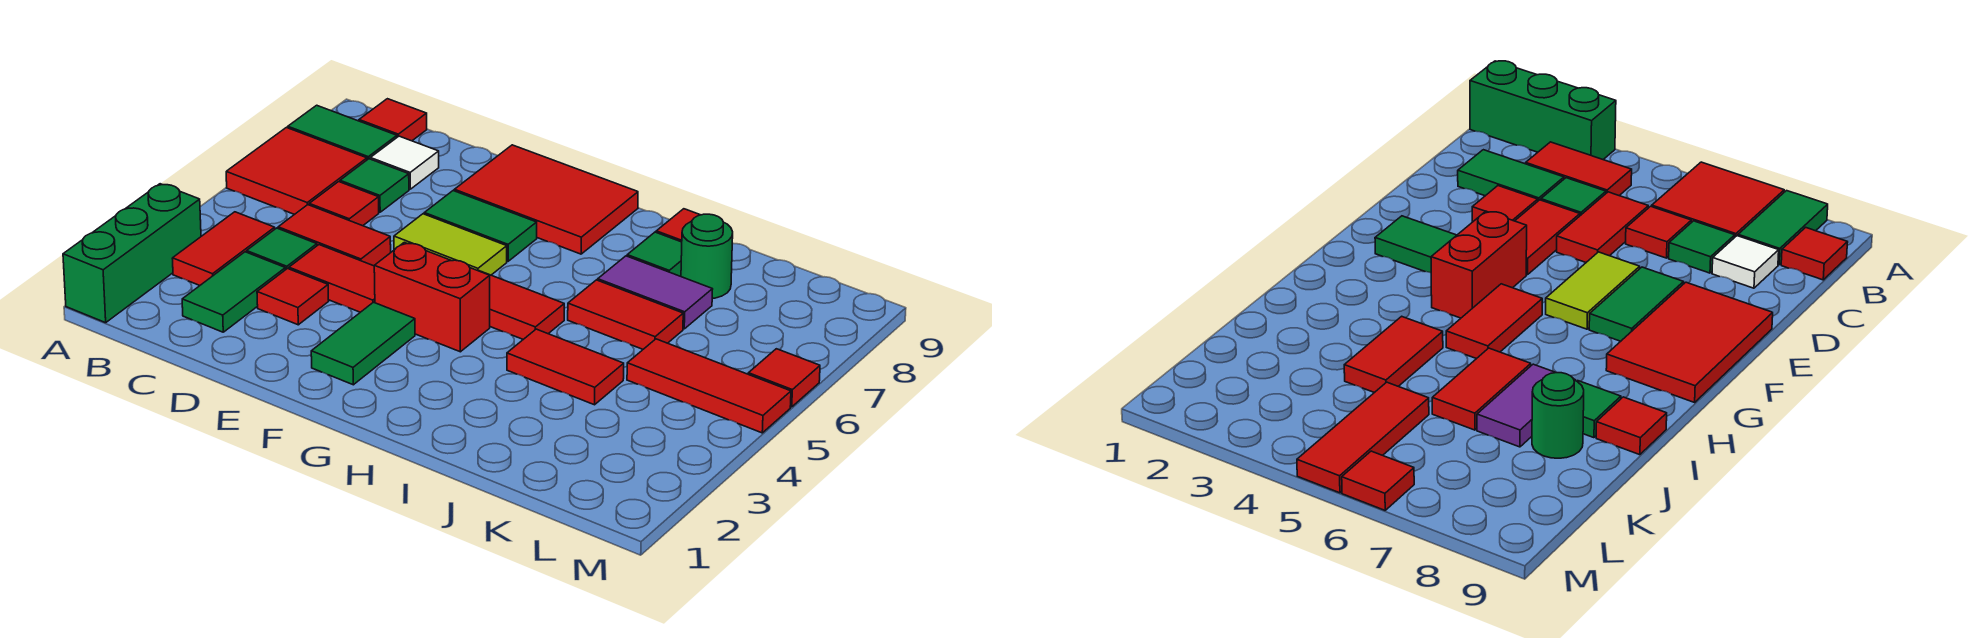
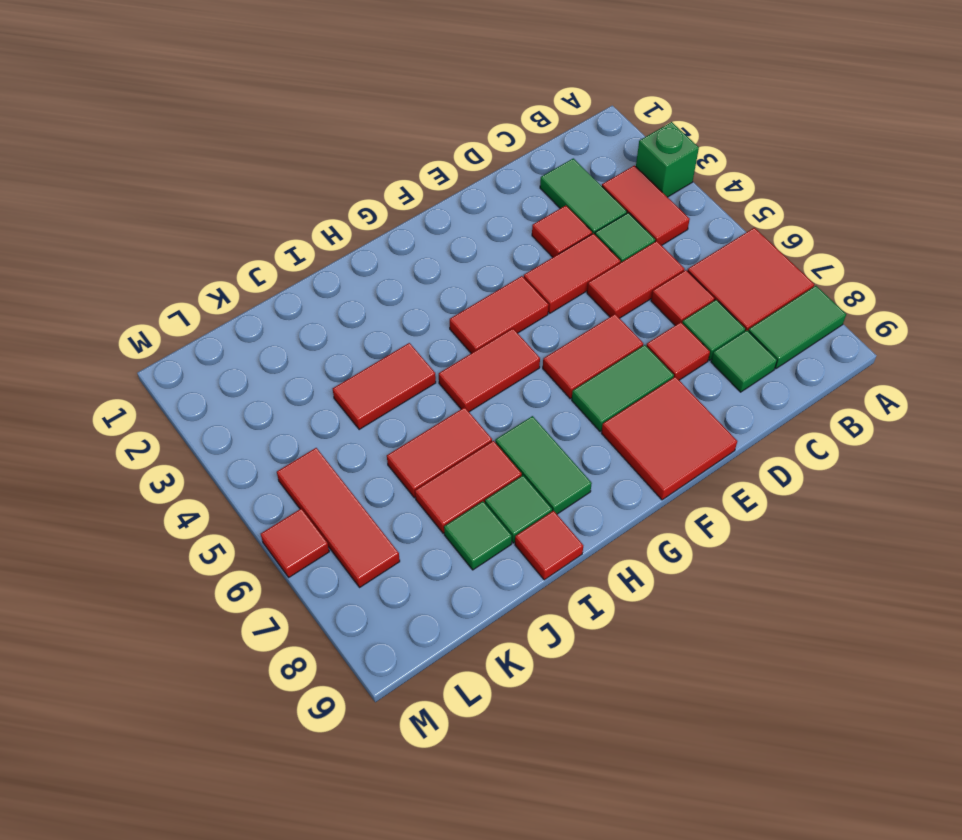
green brick A1:A3 level 1 -> green brick A3 level 1
red tile B9 level 1 -> red tile D7 level 1
white tile C8 level 1 -> green tile C8 level 1
lime tile E6:F6 level 1 -> red tile E6:F6 level 1
red tile E8:G9 level 1 -> red tile E8:F9 level 1
green tile F2:F3 level 1 -> green tile H7:H8 level 1
red brick F4:G4 level 1 -> red tile F4:G4 level 1
purple tile I7:J7 level 1 -> red tile I7:J7 level 1
green round brick J8 level 1 -> green tile J8 level 1
red tile K5:M5 level 1 -> red tile L5:L7 level 1

